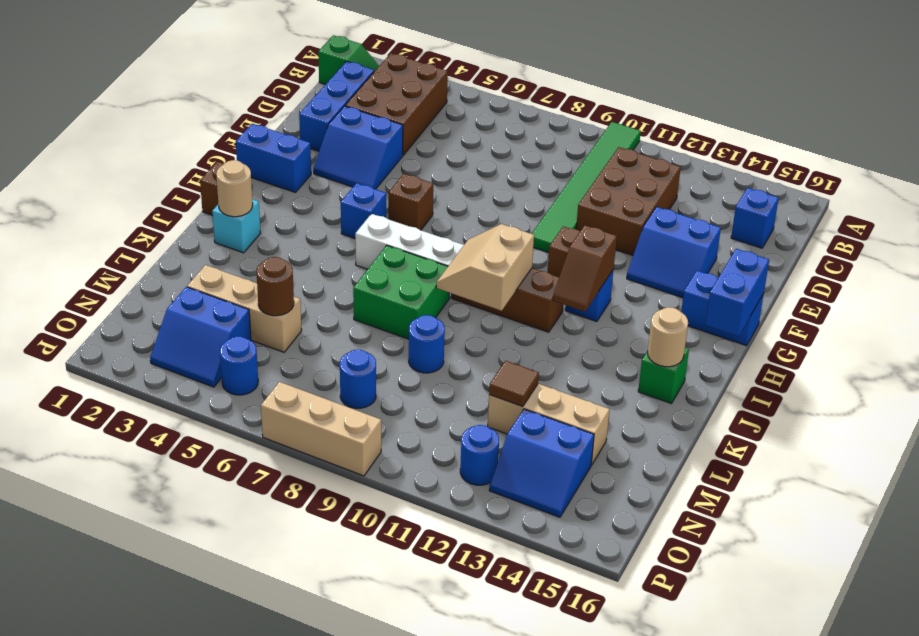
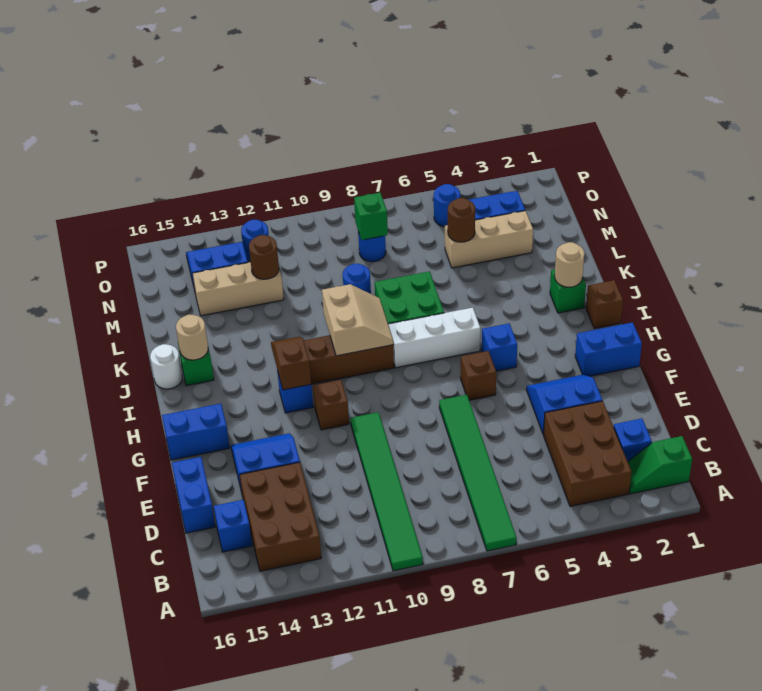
none -> green tile A7:F7 level 1
blue brick C2:E2 level 1 -> blue brick C2 level 1
brown brick C11:E12 level 1 -> brown brick B13:D14 level 1
blue brick G16:H16 level 2 -> blue brick D16:E16 level 1
cyan brick J2 level 1 -> green brick J2 level 1
none -> white round brick J16 level 1
brown tile M12 level 2 -> brown round brick M12 level 2
none -> green brick N8 level 2
tan brick P7:P9 level 1 -> none

